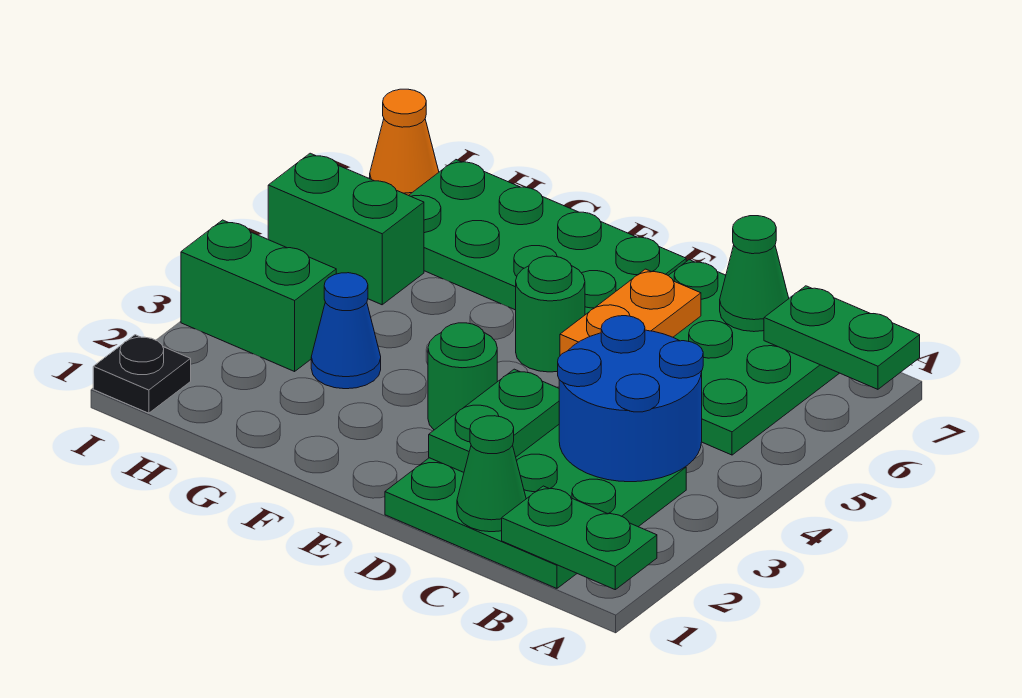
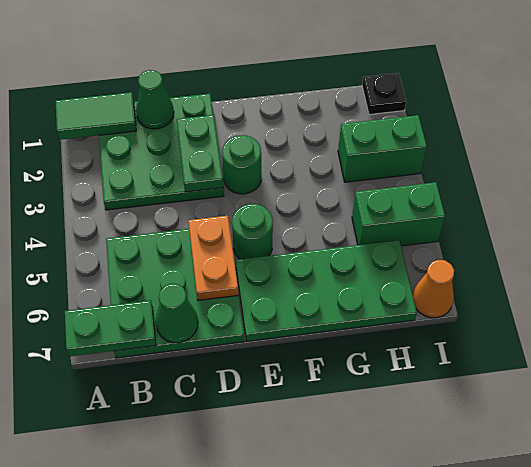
green plate A1:B1 level 2 -> green tile A1:B1 level 2
blue round brick B3:C4 level 2 -> none
blue cone G3 level 1 -> none

